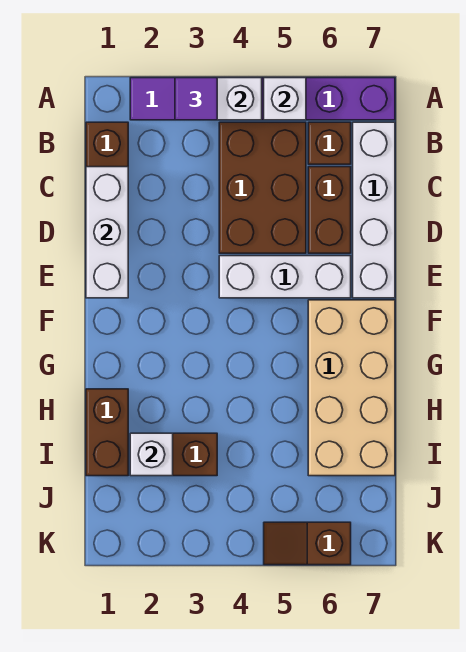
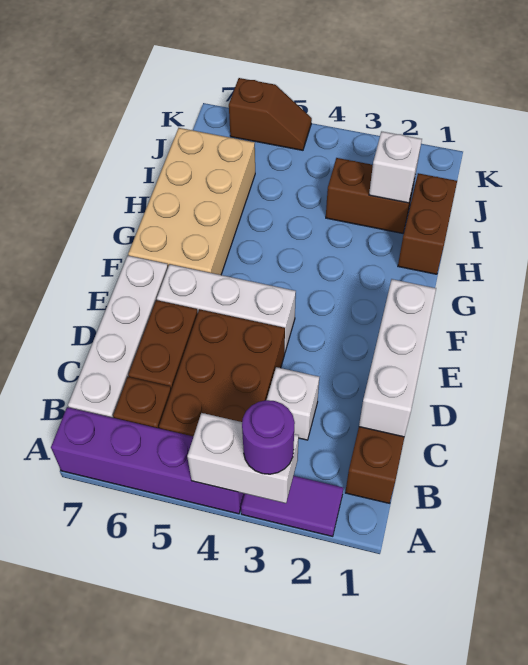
purple tile A3 level 3 -> purple round brick A3 level 3
white brick A5 level 2 -> white brick C3 level 1

